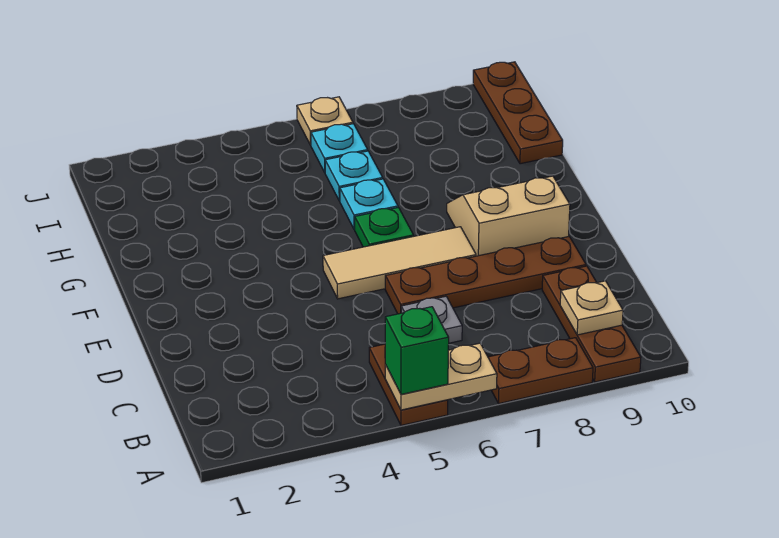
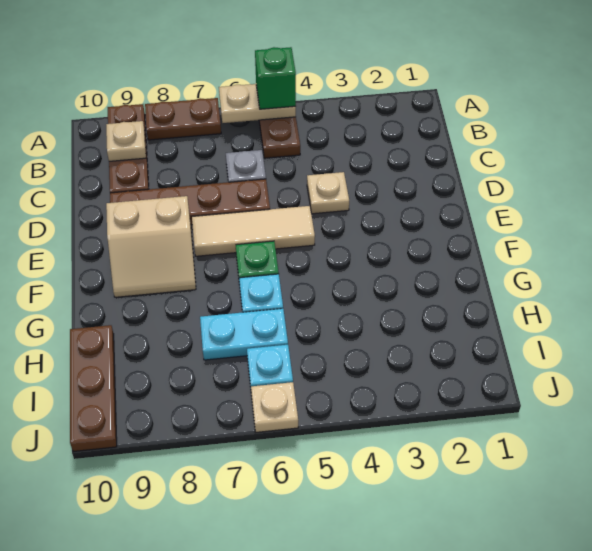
none -> tan plate D4 level 1
cyan plate H6 level 1 -> cyan plate H6:H7 level 1

